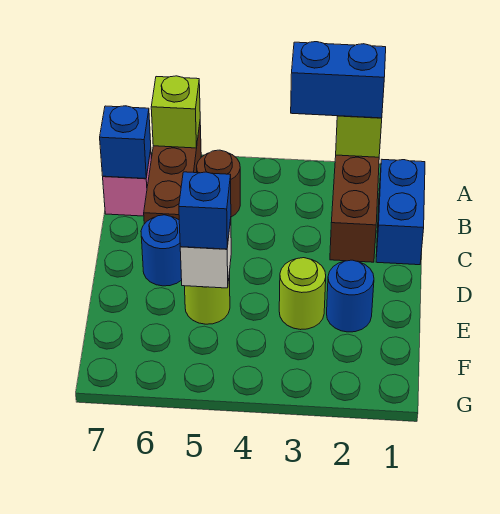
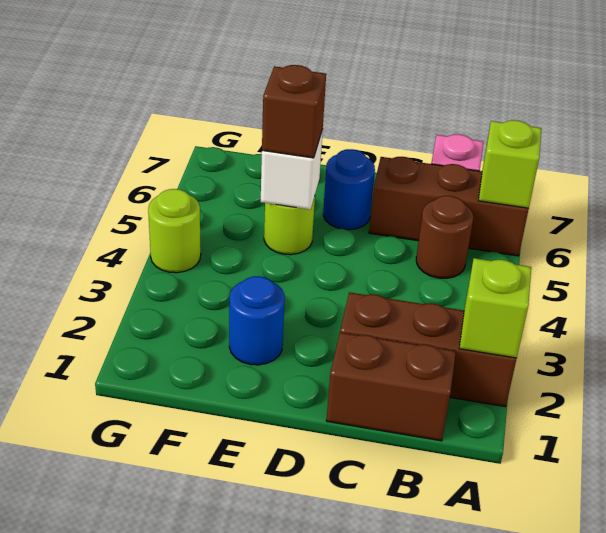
blue brick A2:A3 level 3 -> none
blue brick B1:C1 level 1 -> brown brick B1:C1 level 1
blue brick B7 level 2 -> none
lime round brick E3 level 1 -> lime round brick G4 level 1
blue brick E5 level 3 -> brown brick E5 level 3

